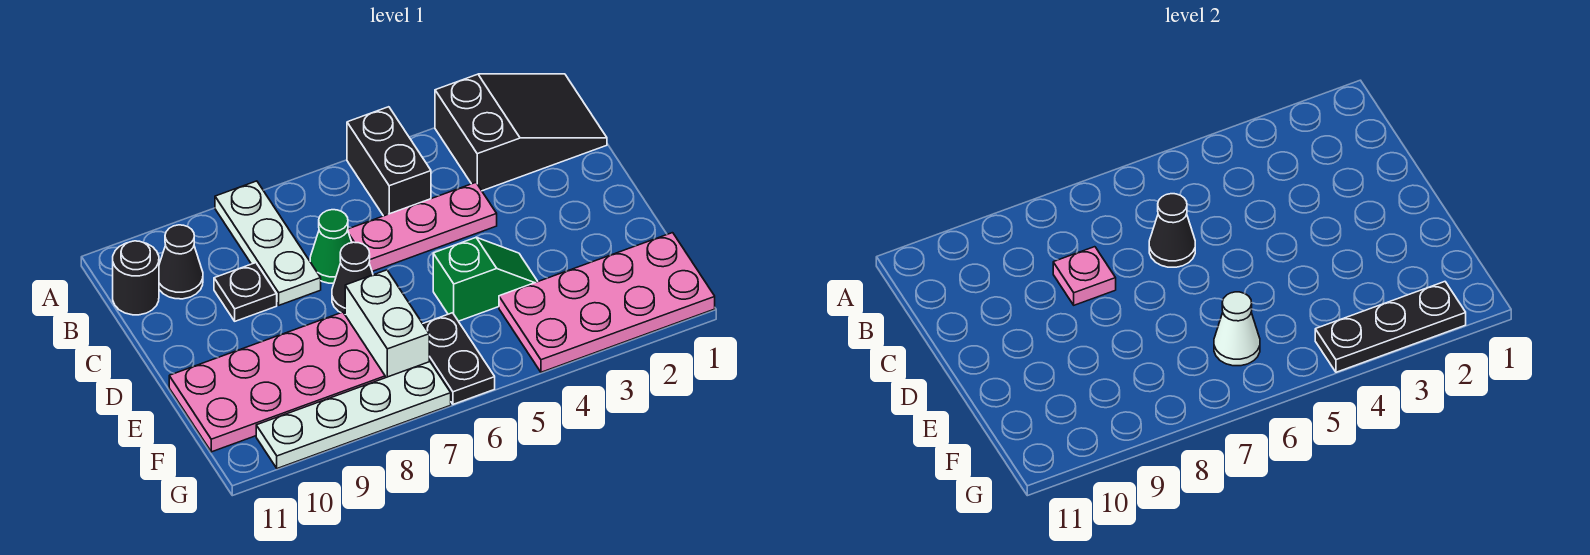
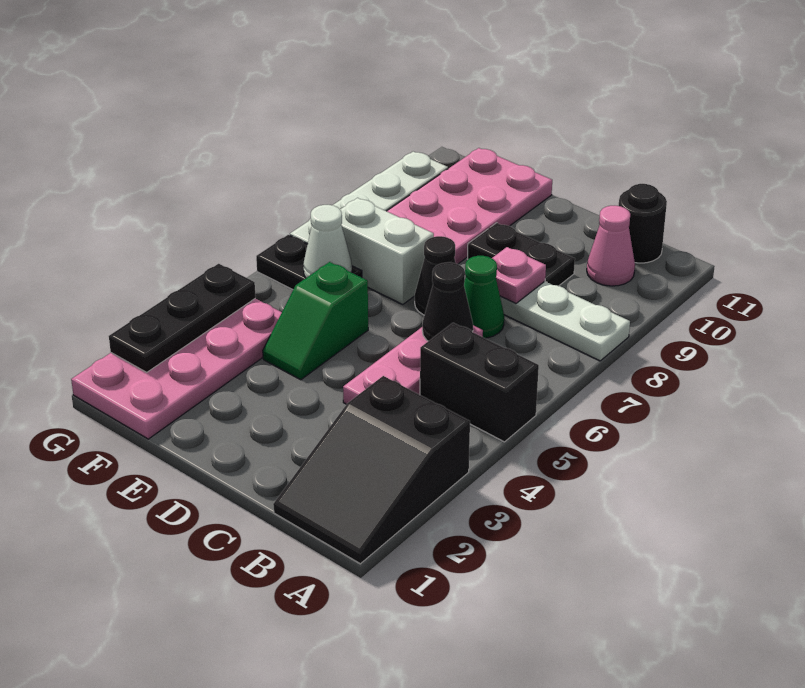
black cone B10 level 1 -> pink cone B10 level 1
black plate C9 level 1 -> black plate C9:D9 level 1

